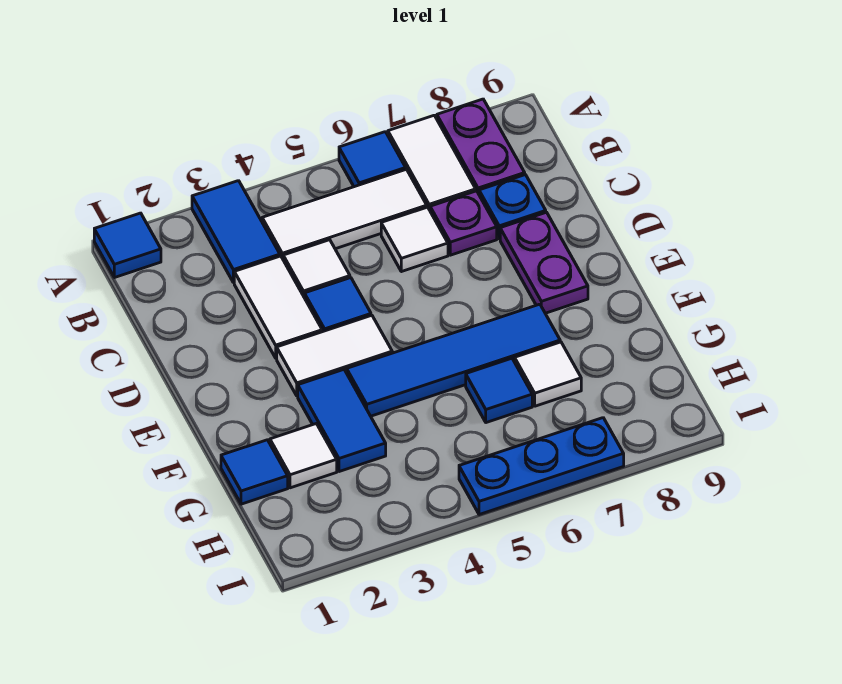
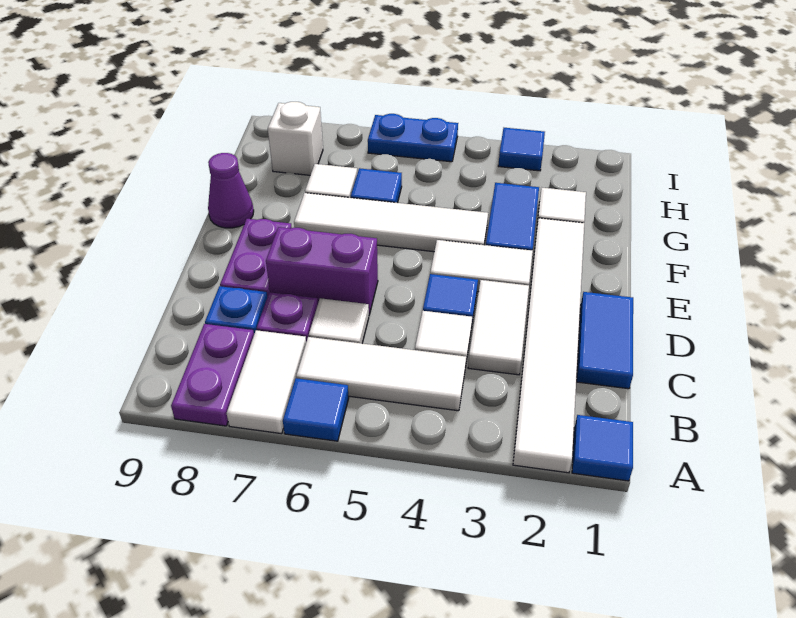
none -> white tile A2:F2 level 1
blue tile A3:B3 level 1 -> blue tile C1:D1 level 1
none -> purple brick D6:D7 level 1
blue tile F4:F7 level 1 -> white tile F4:F7 level 1
none -> purple cone F9 level 1
blue tile G1 level 1 -> blue tile I3 level 1
none -> white brick H8 level 1
blue plate I5:I7 level 1 -> blue plate I5:I6 level 1

